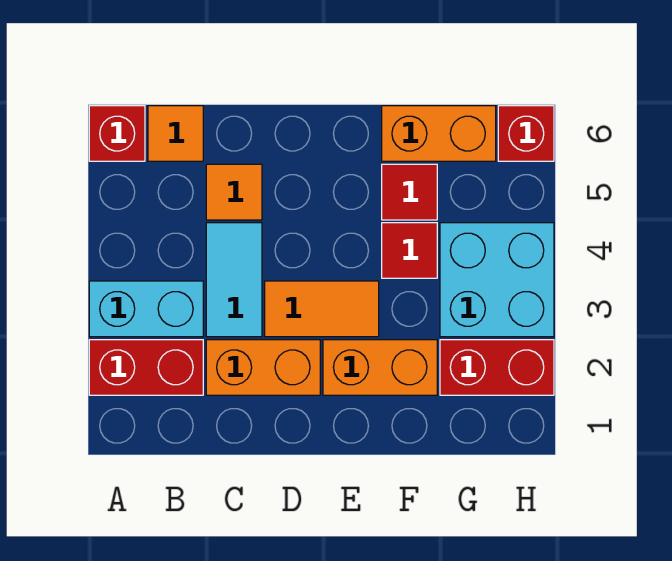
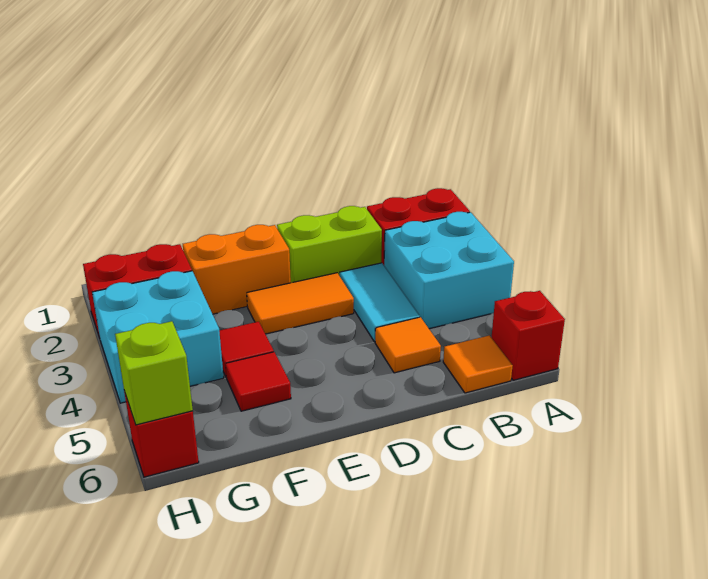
cyan brick A3:B3 level 1 -> cyan brick A3:B4 level 1
orange brick C2:D2 level 1 -> lime brick C2:D2 level 1
orange brick F6:G6 level 1 -> none
none -> lime brick H6 level 2

